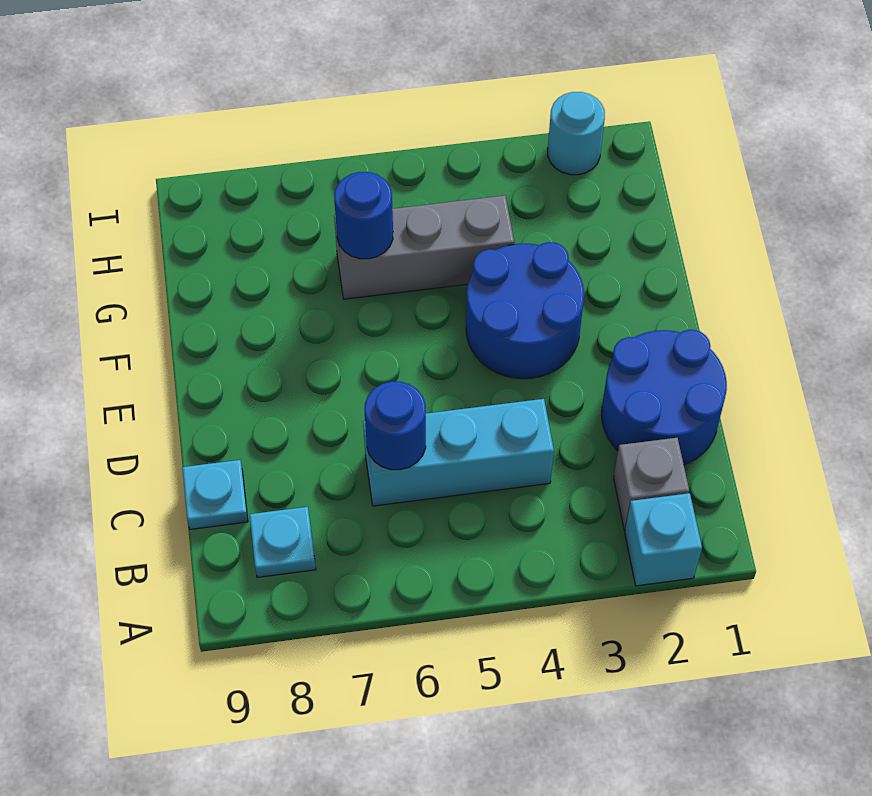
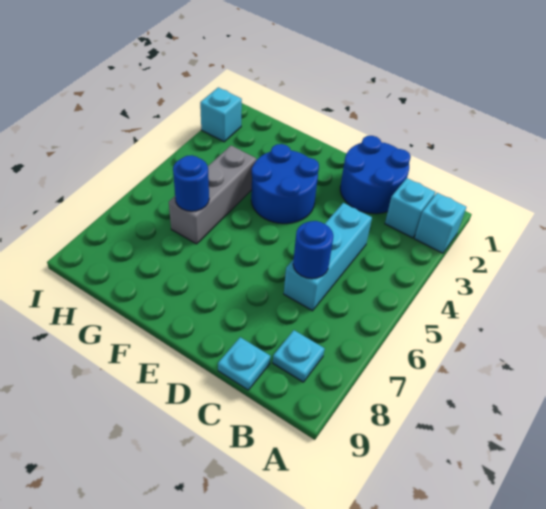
grey brick B2 level 1 -> cyan brick B2 level 1
cyan round brick I2 level 1 -> cyan brick I2 level 1

